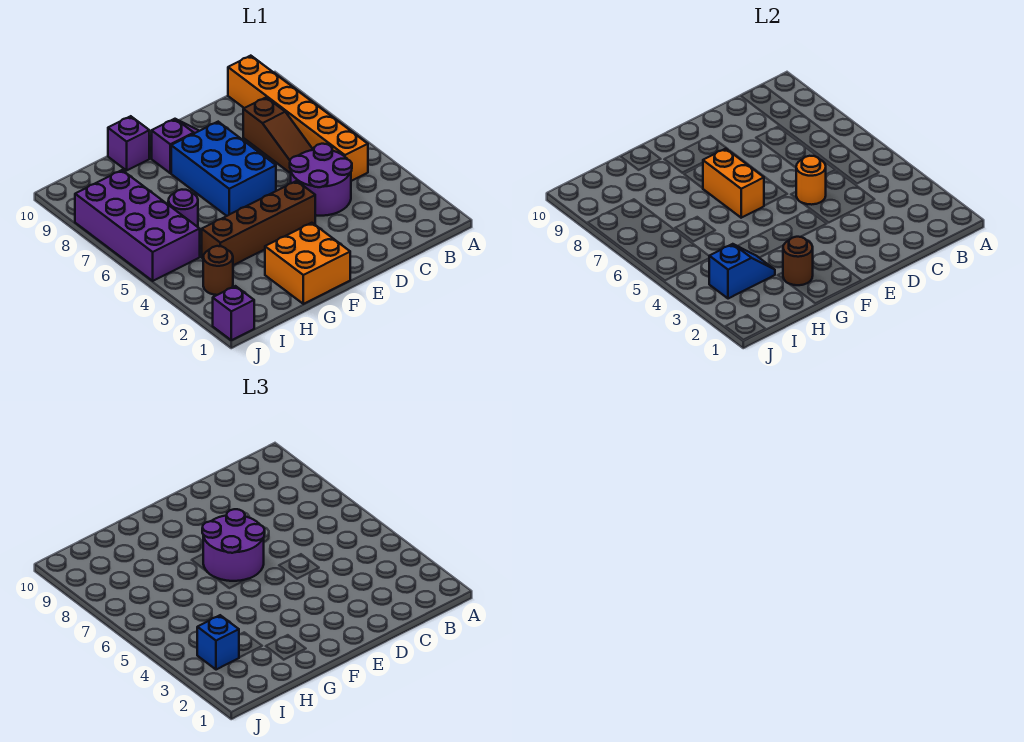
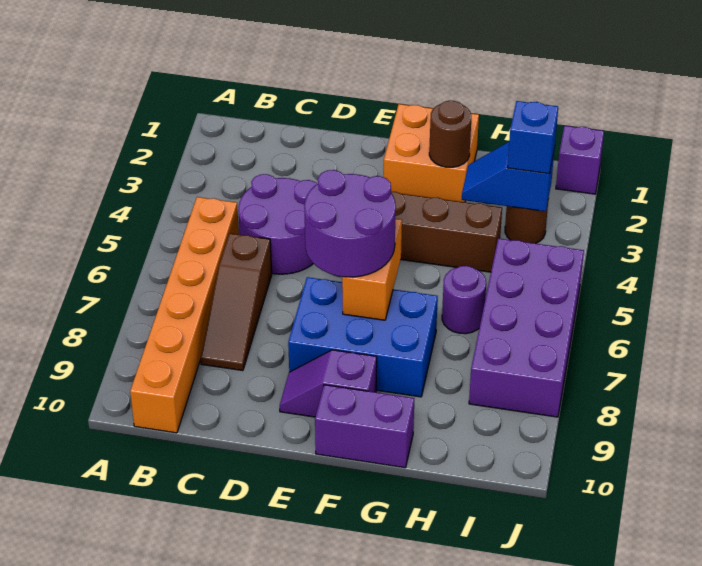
brown slope C6:C8 level 1 top 8 -> brown slope C6:C8 level 1 top 6
orange round brick D5 level 2 -> none
blue brick E6:F8 level 1 -> blue brick E7:G8 level 1
purple brick G10 level 1 -> purple brick F10:G10 level 1

